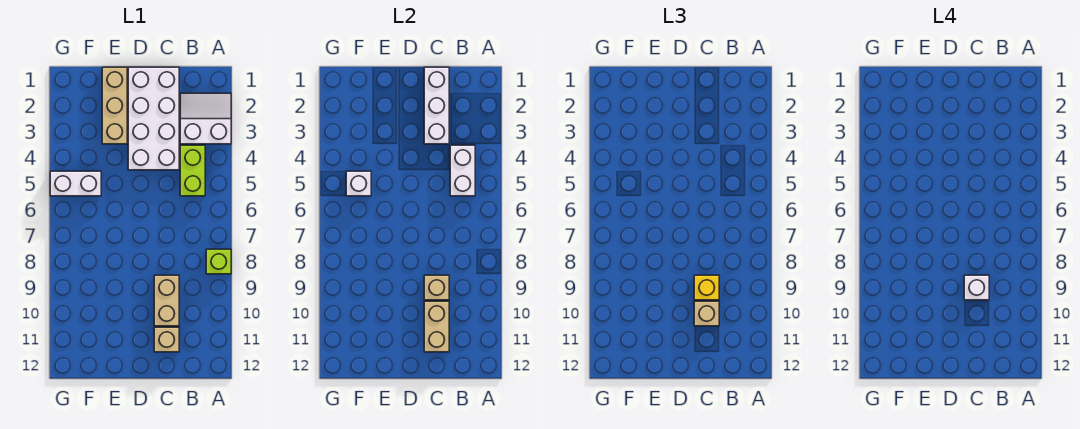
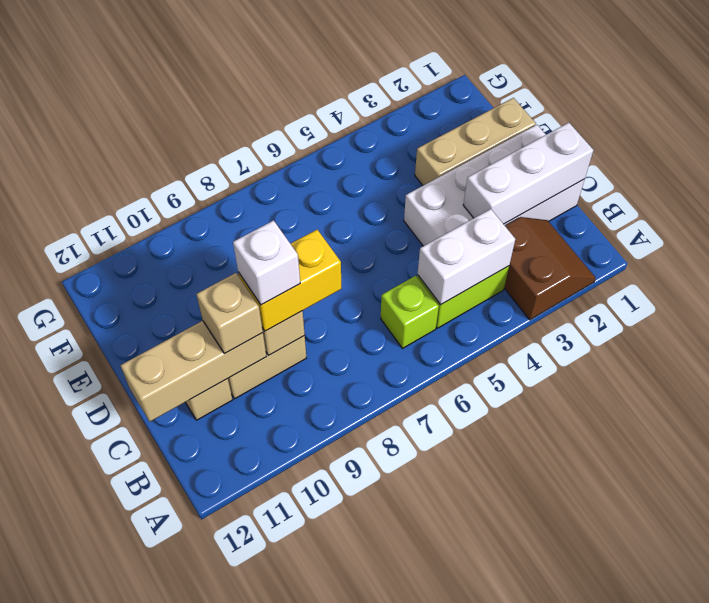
white slope A2:B3 level 1 top 3 -> brown slope A2:B3 level 1 top 3
lime brick A8 level 1 -> lime brick B6 level 1
yellow brick C9 level 3 -> yellow brick C8:C9 level 3
tan brick C10:C11 level 2 -> tan brick C10:C12 level 2
white brick F5:G5 level 1 -> none
white brick F5 level 2 -> none

